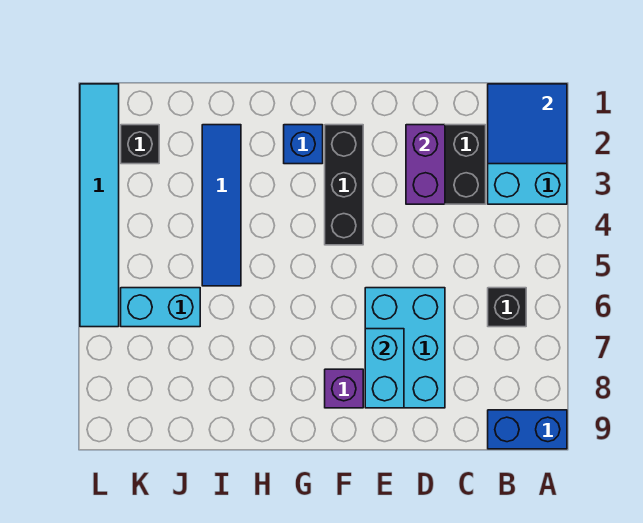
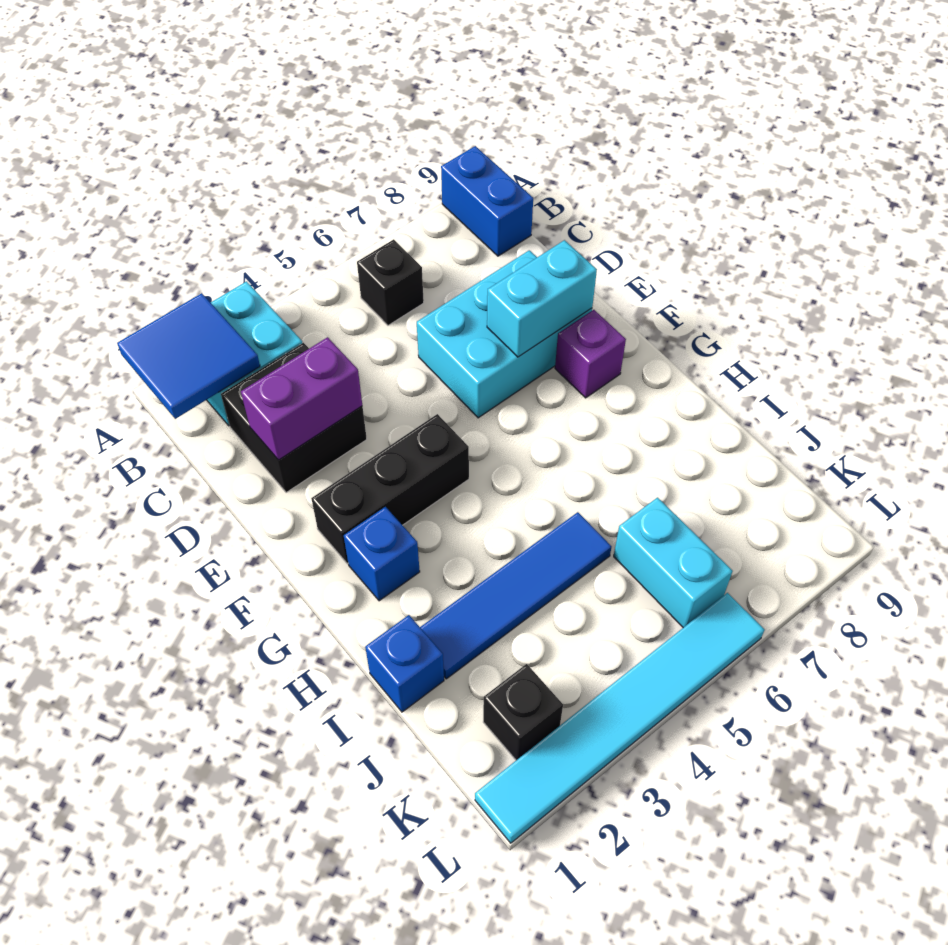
none -> blue brick I1 level 1

